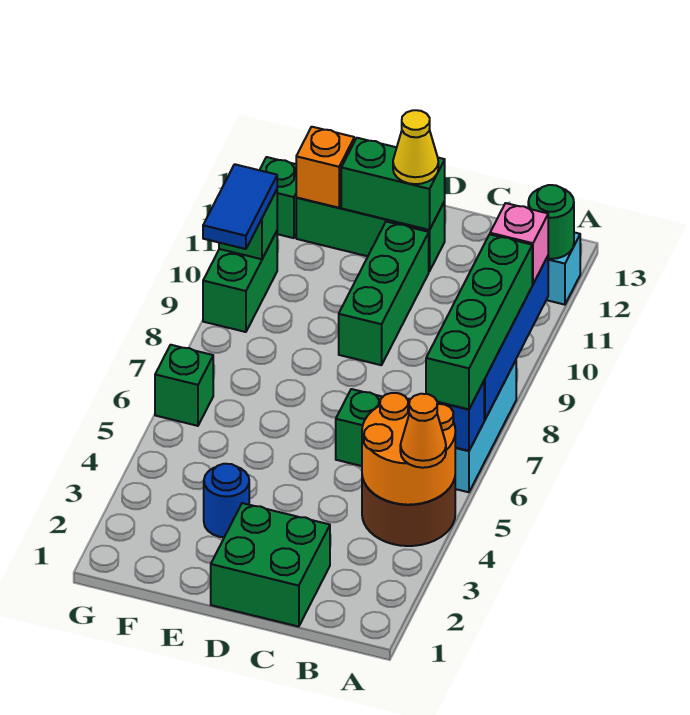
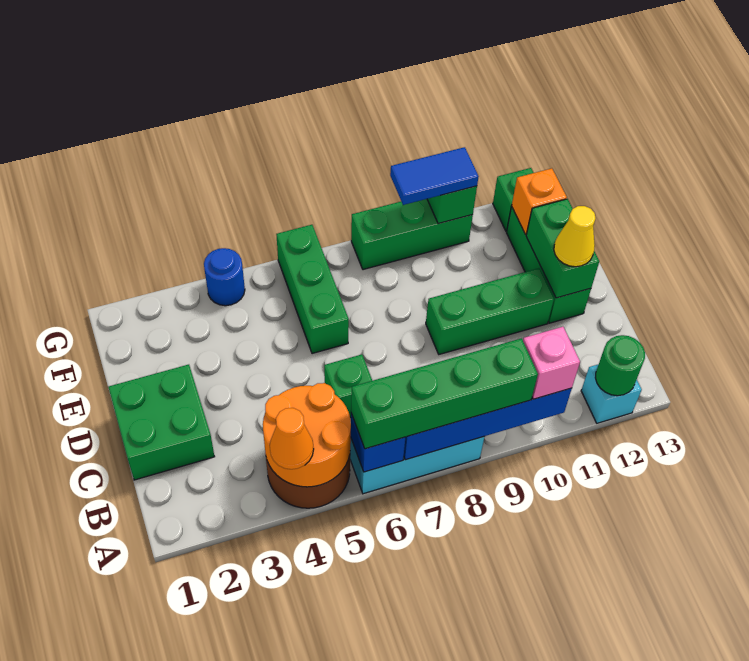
blue round brick E3 level 1 -> blue round brick G4 level 1
green brick G6 level 1 -> green brick E6:G6 level 1
green brick G9:G10 level 1 -> green brick G8:G10 level 1

